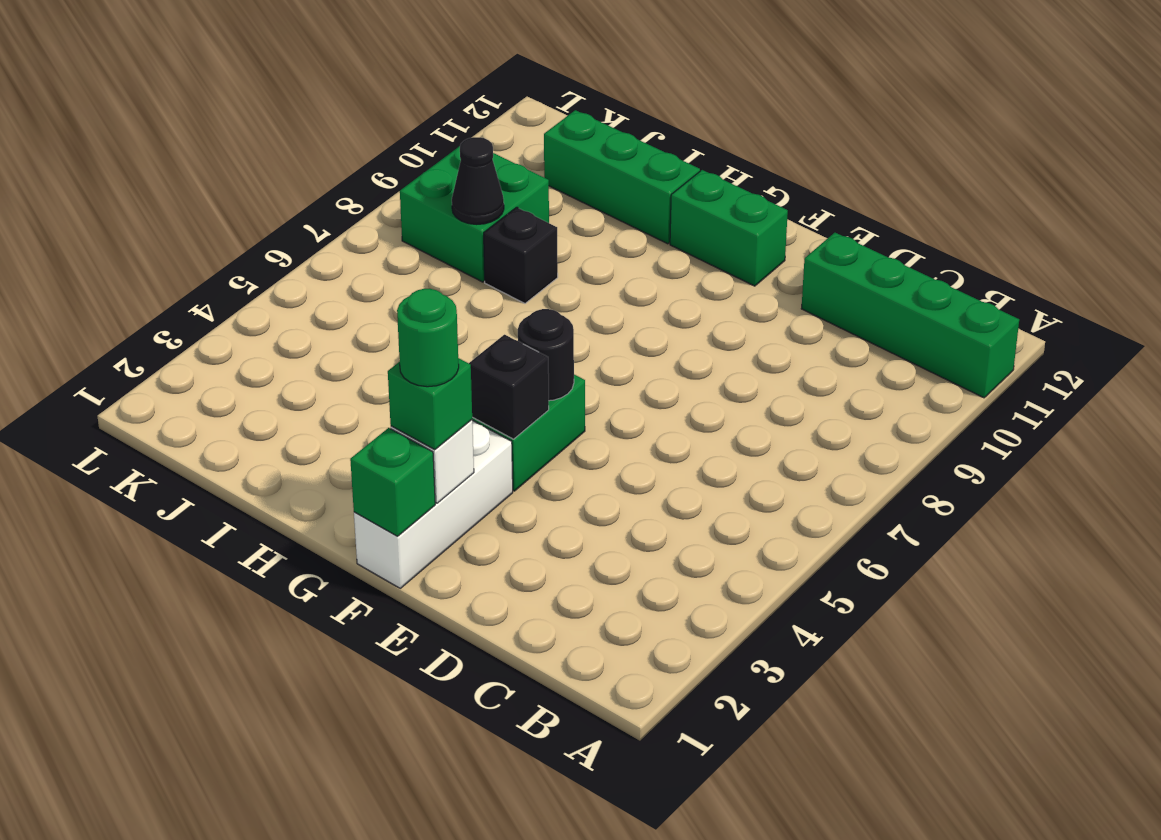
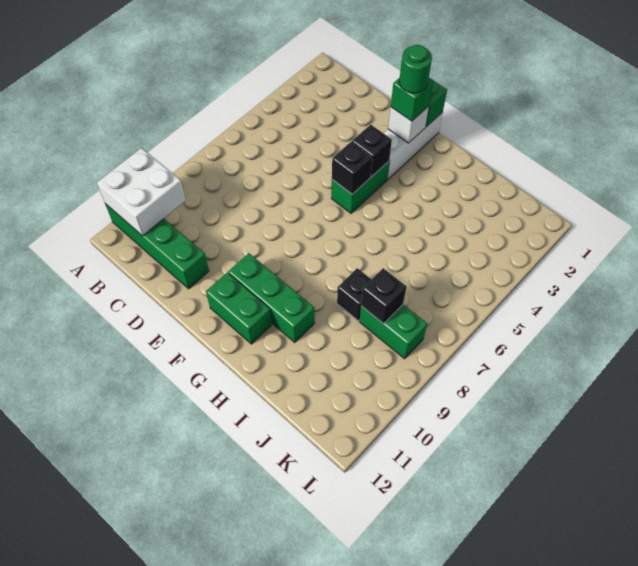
none -> white brick A10:B11 level 2
black round brick F5 level 2 -> black brick F5 level 2
green brick H11:J11 level 1 -> green brick F10:H10 level 1
green brick J8:K9 level 1 -> green brick J8:K8 level 1
black cone J8 level 2 -> black brick J8 level 2

